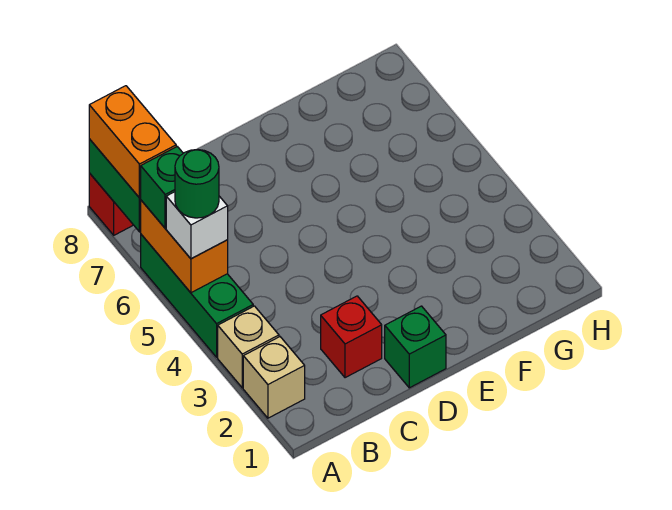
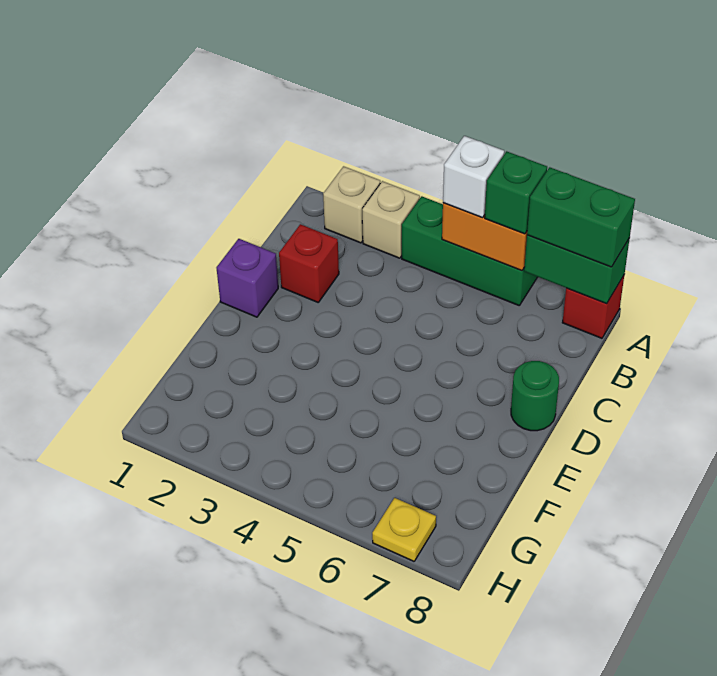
green round brick A5 level 4 -> green round brick D8 level 1
orange brick A7:A8 level 3 -> green brick A7:A8 level 3
green brick D1 level 1 -> purple brick D1 level 1
none -> yellow plate H7 level 1

